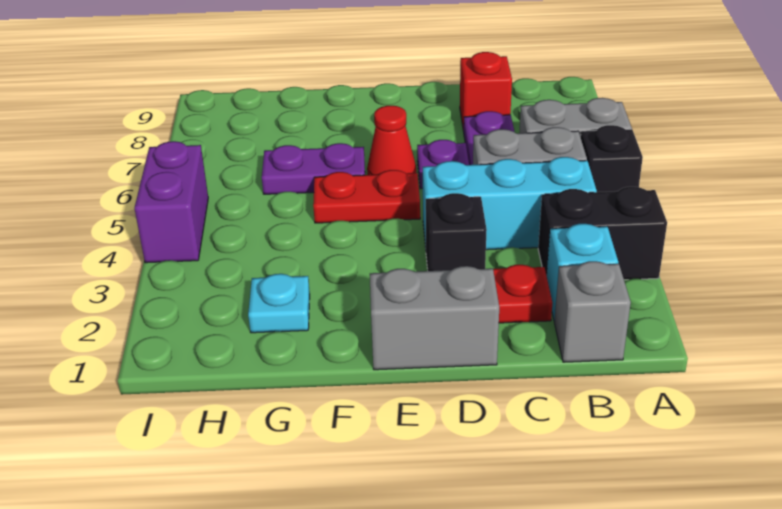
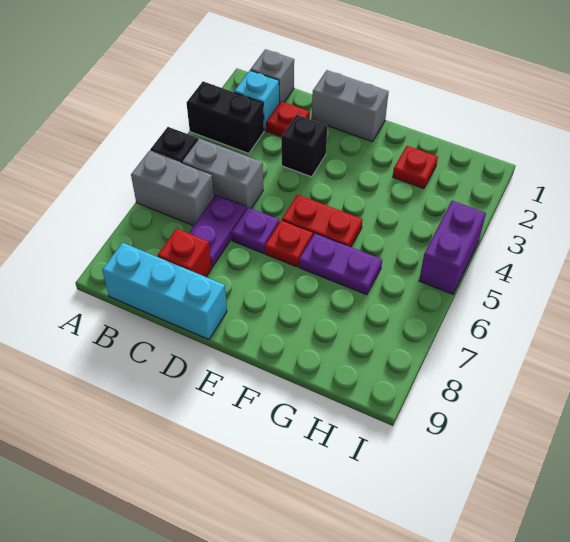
cyan brick B4:D4 level 1 -> cyan brick B9:D9 level 1
red cone E6 level 1 -> red plate E6 level 1
cyan plate G2 level 1 -> red plate G2 level 1

